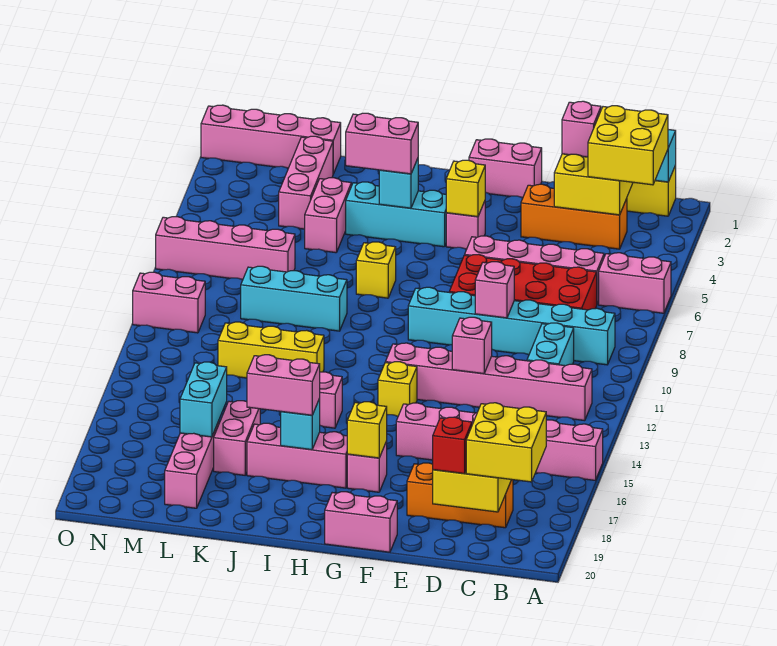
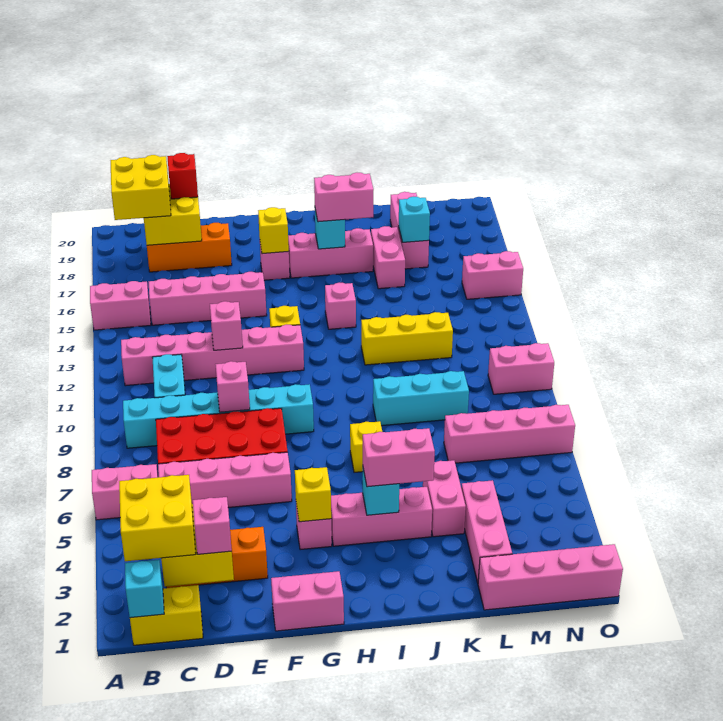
pink brick F20:G20 level 1 -> pink brick N15:O15 level 1
cyan brick H4:J4 level 1 -> pink brick H4:J4 level 1
cyan brick L16:L17 level 2 -> cyan brick L17 level 2

